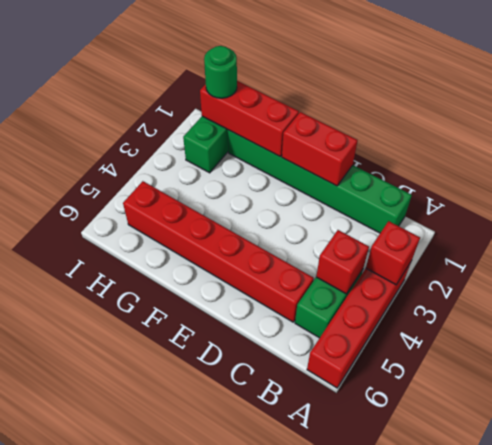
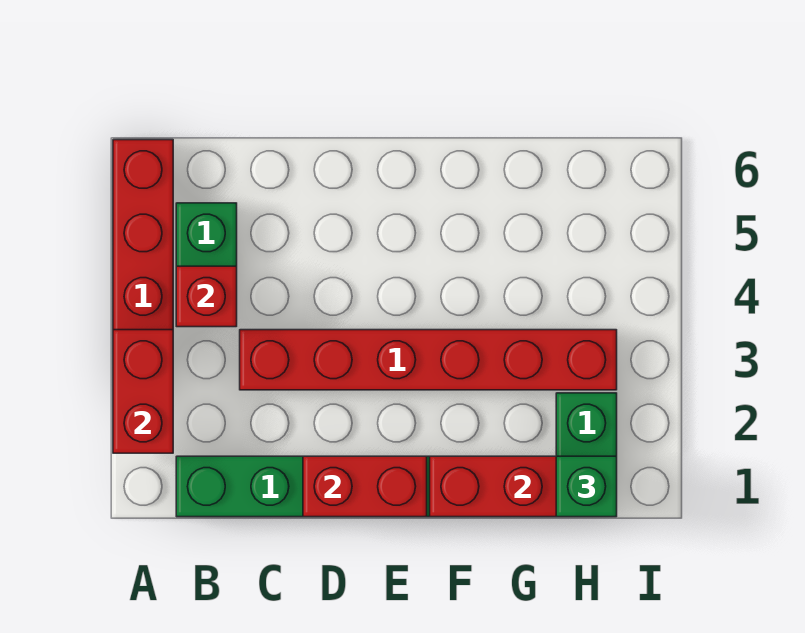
red brick A3 level 2 -> red brick A2:A3 level 2
red brick C5:H5 level 1 -> red brick C3:H3 level 1
green round brick H1 level 3 -> green brick H1 level 3

